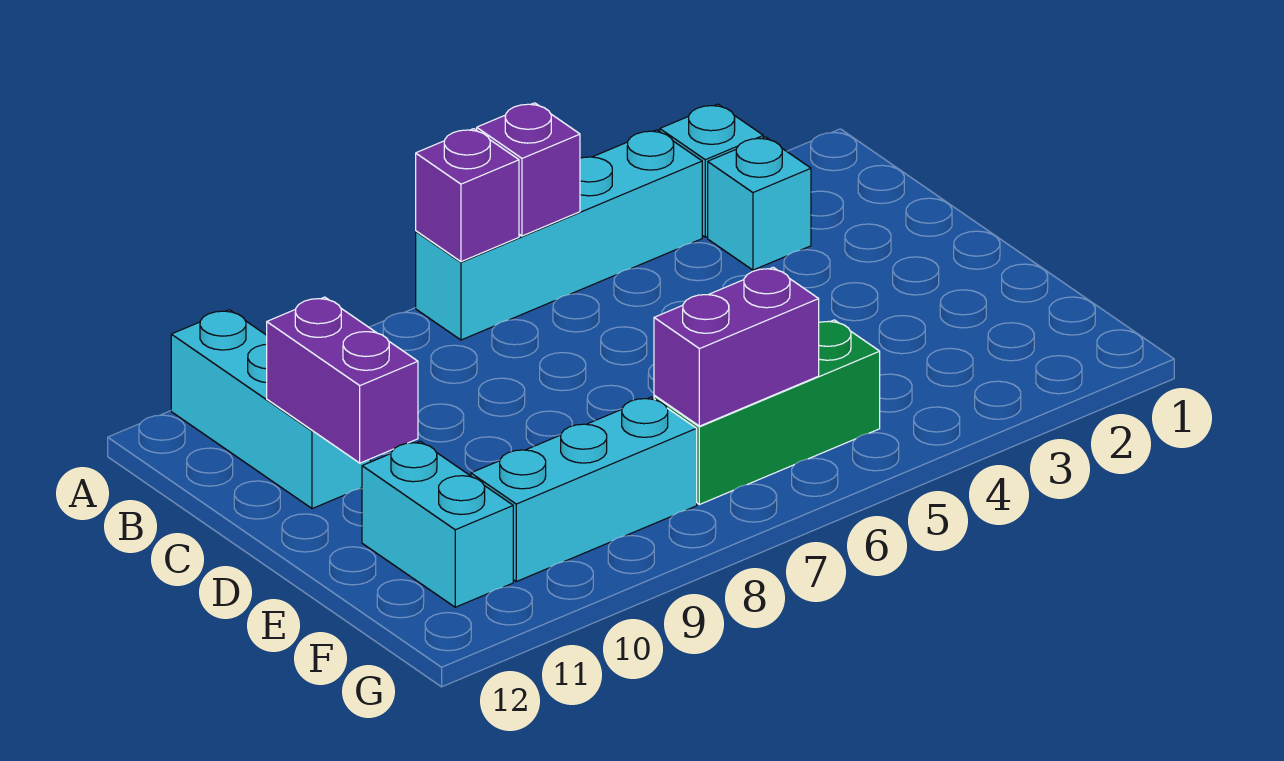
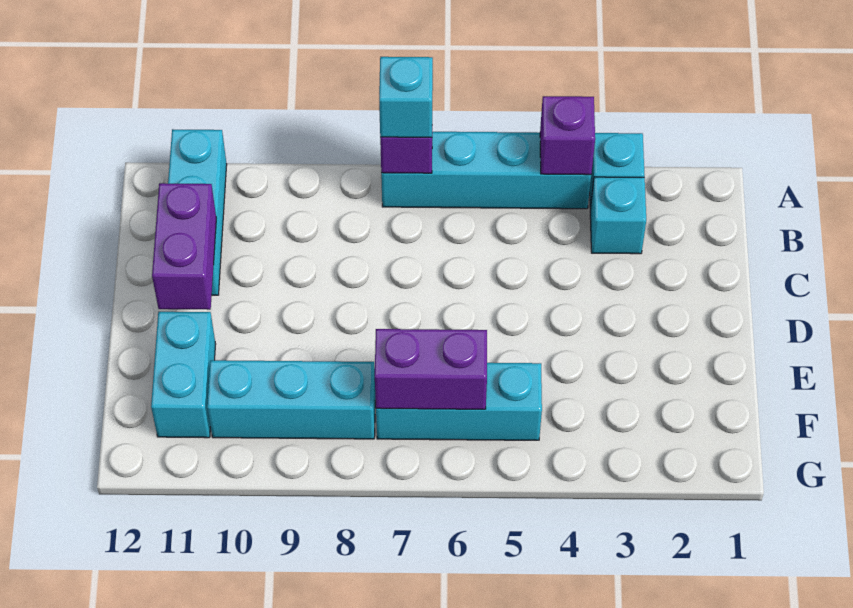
purple brick A6 level 2 -> purple brick A4 level 2
none -> cyan brick A7 level 3
green brick F5:F7 level 1 -> cyan brick F5:F7 level 1

